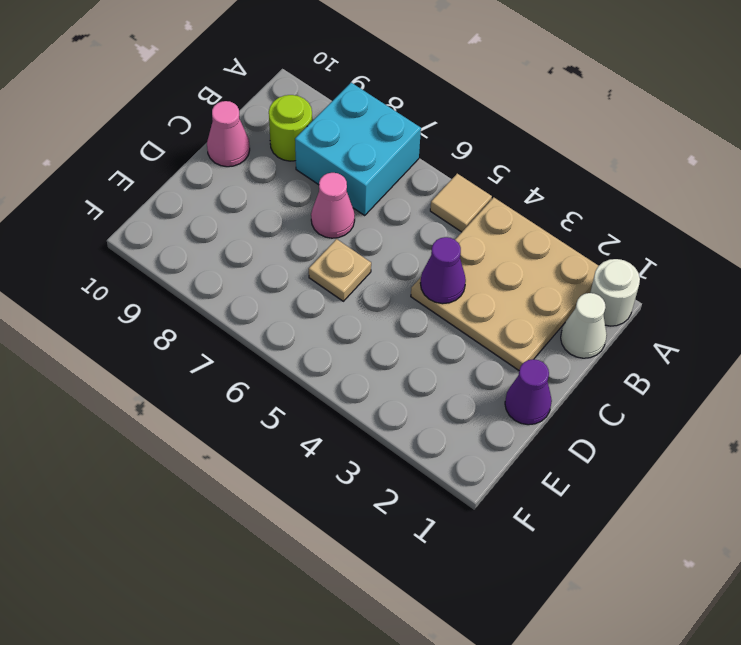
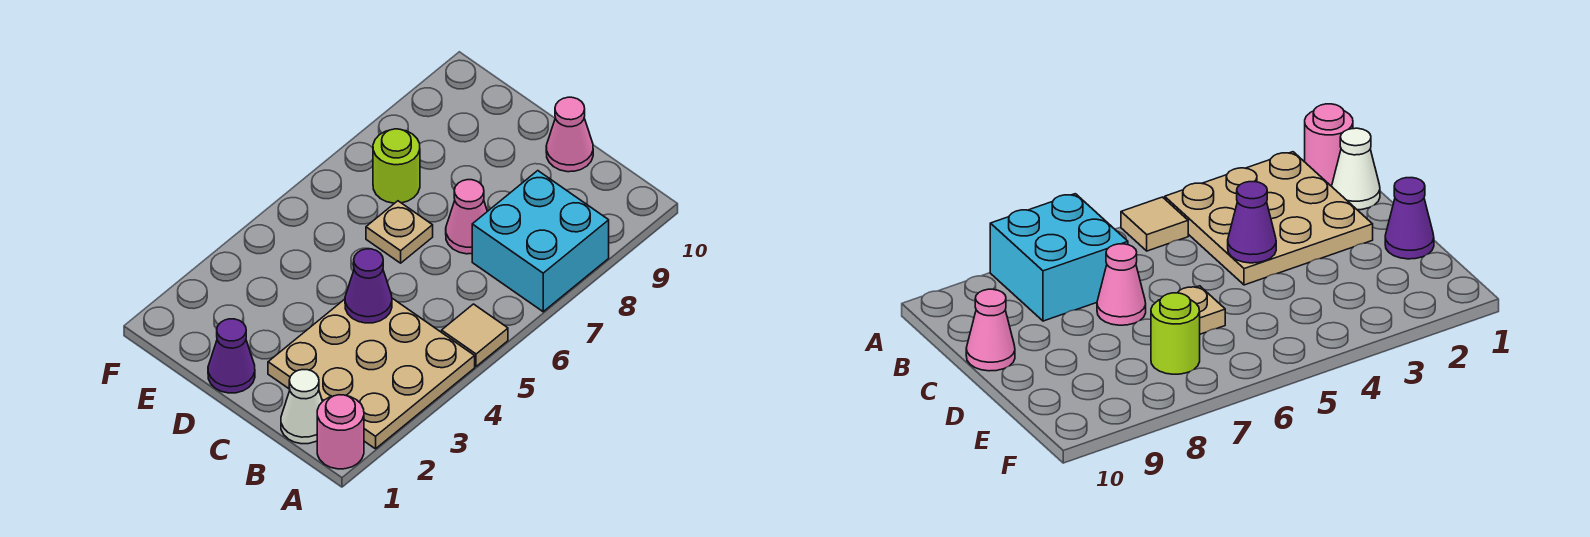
white round brick A1 level 1 -> pink round brick A1 level 1
lime round brick B9 level 1 -> lime round brick E7 level 1

